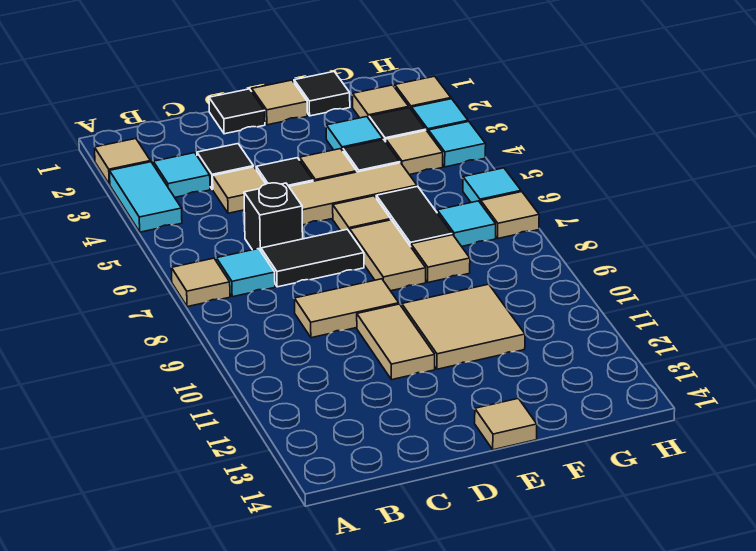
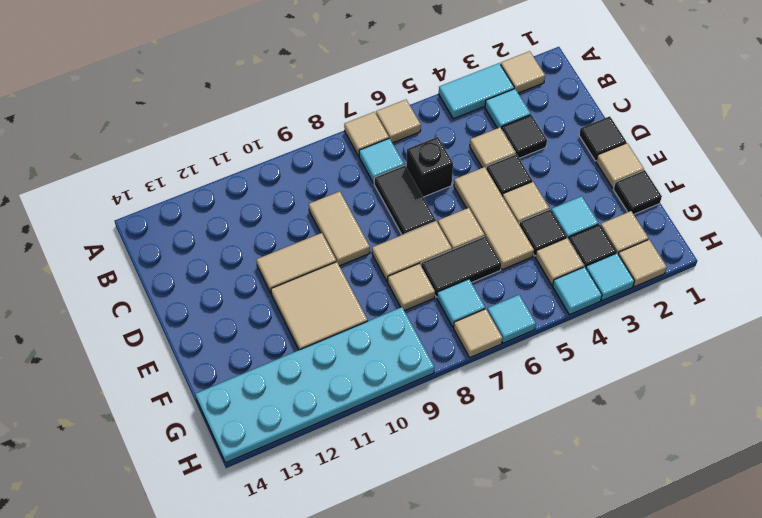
tan tile E14 level 1 -> tan tile A6 level 1
none -> cyan plate G9:H14 level 1

